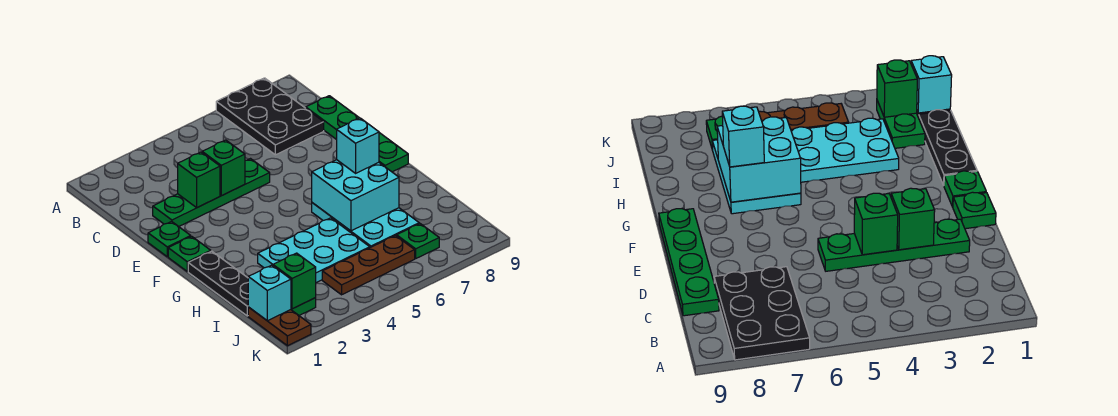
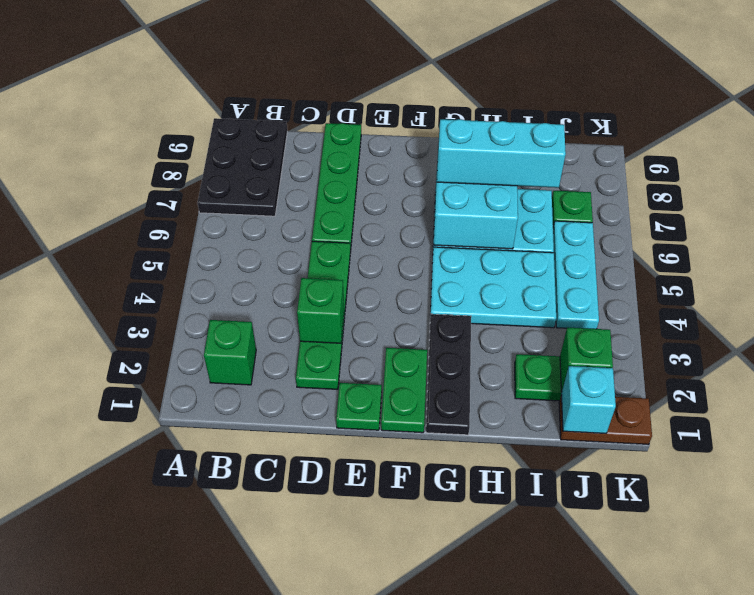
black plate A7:C8 level 1 -> black plate A7:B9 level 1
green plate C9:F9 level 1 -> green plate D6:D9 level 1
green brick D4 level 2 -> green brick B2 level 1
green plate F1 level 1 -> green plate F1:F2 level 1
black plate G1:I1 level 1 -> black plate G1:G3 level 1
cyan brick G7 level 3 -> cyan brick G7:I7 level 3
cyan plate H3:I5 level 1 -> cyan plate G4:I5 level 1
brown plate J4:J6 level 1 -> cyan plate J4:J6 level 1

